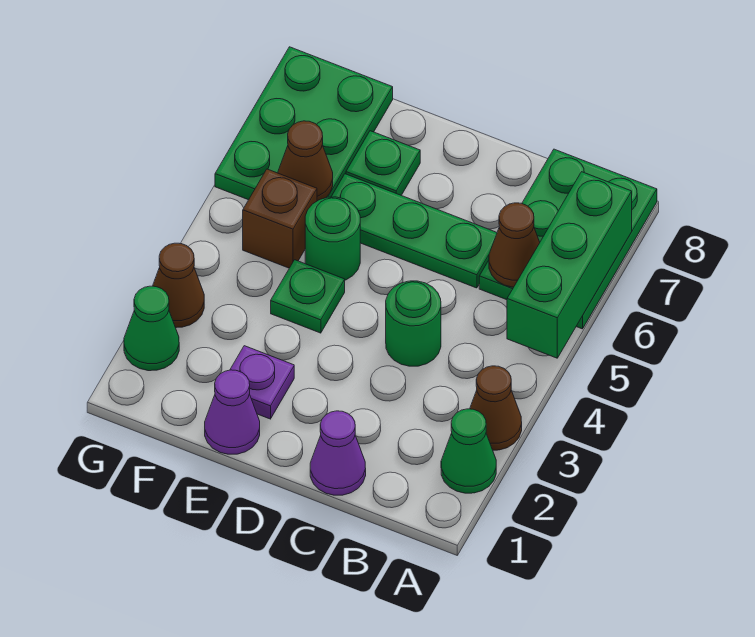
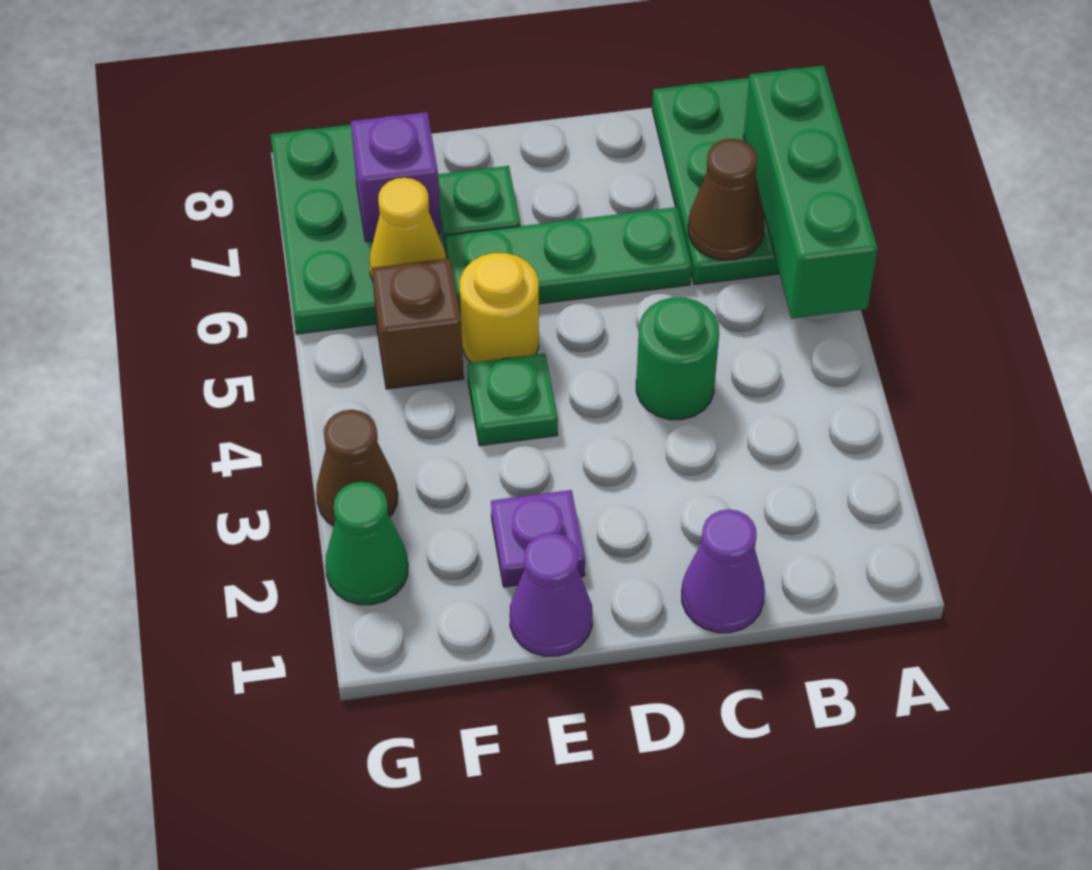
green cone A2 level 1 -> none
brown cone A3 level 1 -> none
green round brick E5 level 1 -> yellow round brick E5 level 1
brown cone F6 level 2 -> yellow cone F6 level 2
none -> purple brick F7 level 2

